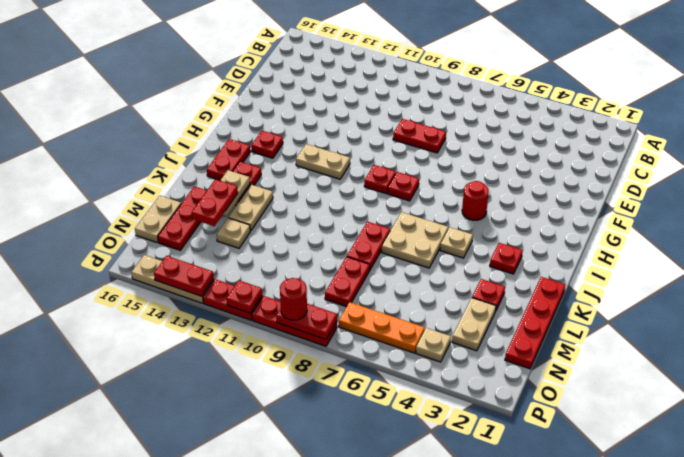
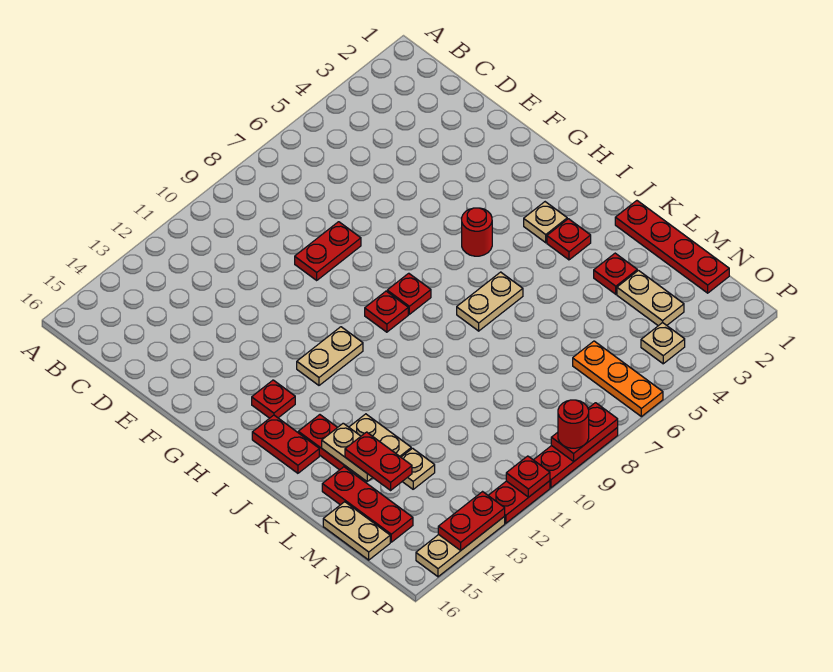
tan plate J5 level 1 -> tan plate I3 level 1
tan plate J6:K7 level 1 -> tan plate J6:J7 level 1
red plate K8:L8 level 1 -> none
red plate M8:N8 level 1 -> none
orange plate O5:O7 level 1 -> orange plate N6:P6 level 1

